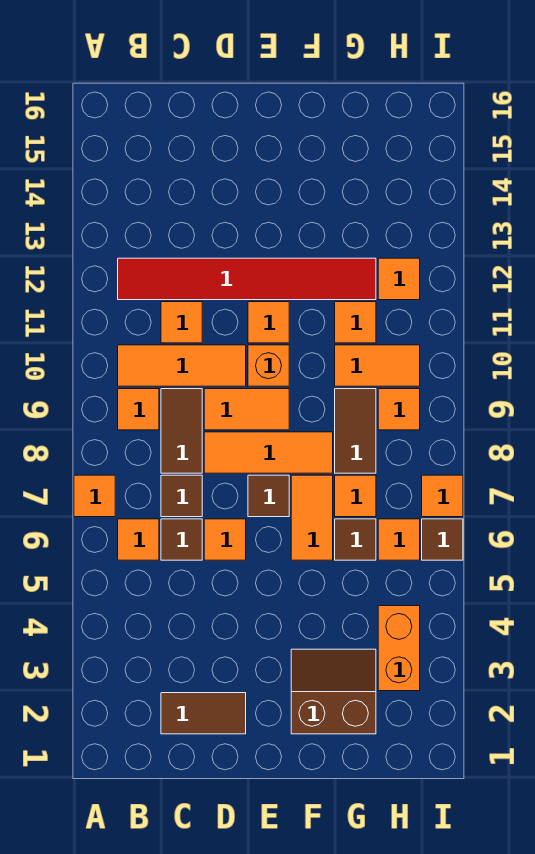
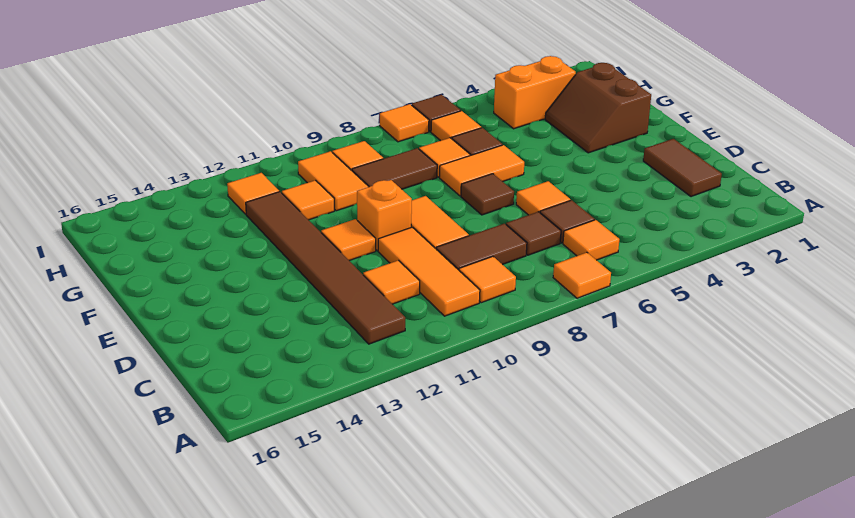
red tile B12:G12 level 1 -> brown tile B12:G12 level 1
orange tile D8:F8 level 1 -> none

